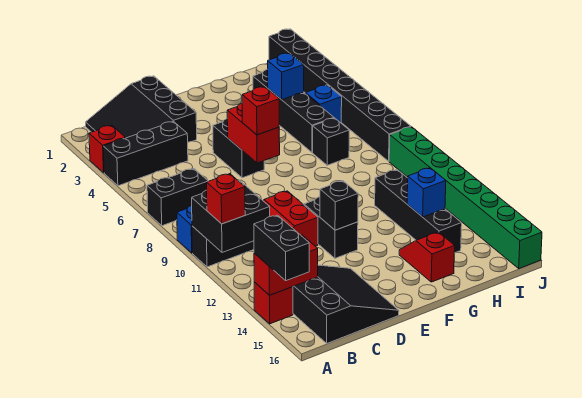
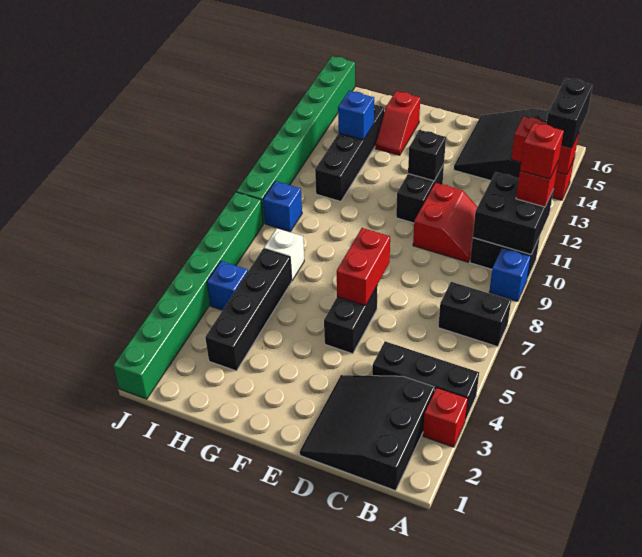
black slope B1:D3 level 1 top D -> black slope B1:D3 level 1 top B
red brick E7 level 3 -> red brick A11 level 4
blue brick H4 level 2 -> blue brick I9 level 1
black brick H7 level 1 -> white brick H7 level 1
black brick J1:J8 level 1 -> green brick J1:J8 level 1

